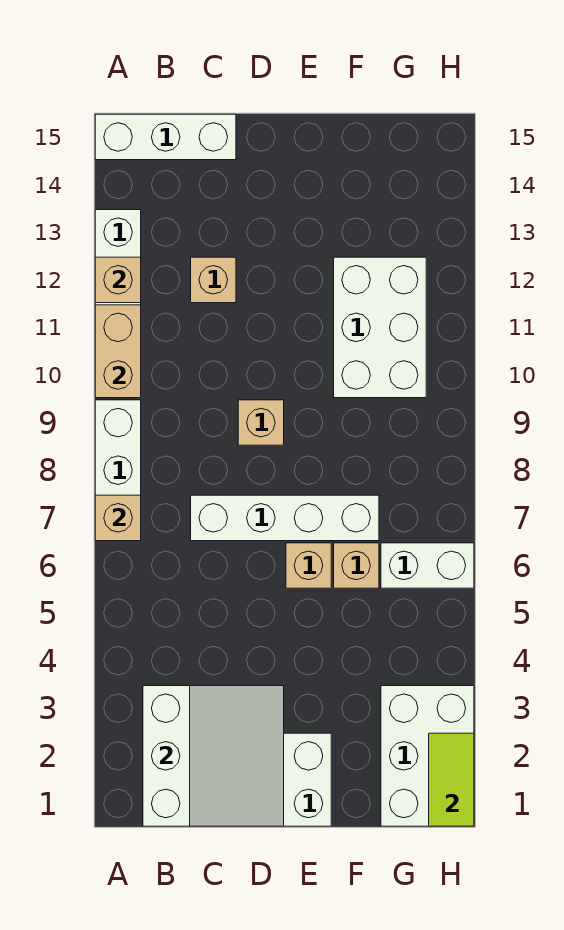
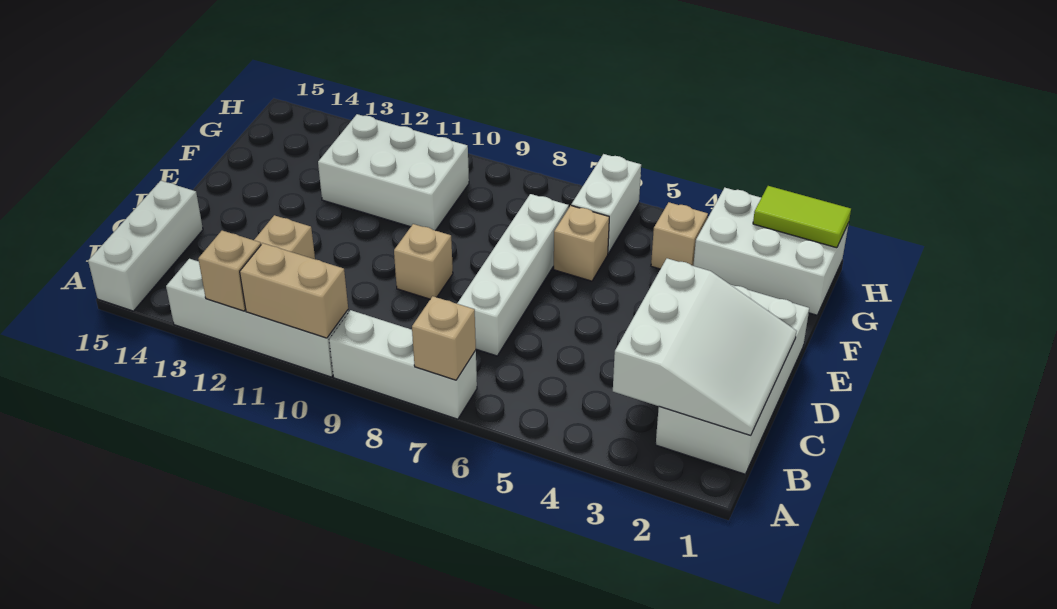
white slope B1:D3 level 2 top B -> white slope B1:D3 level 2 top 3
tan brick E6 level 1 -> tan brick G4 level 1

